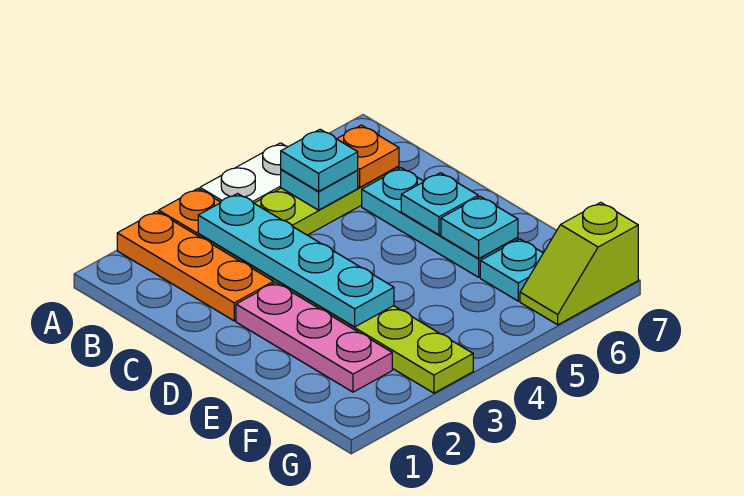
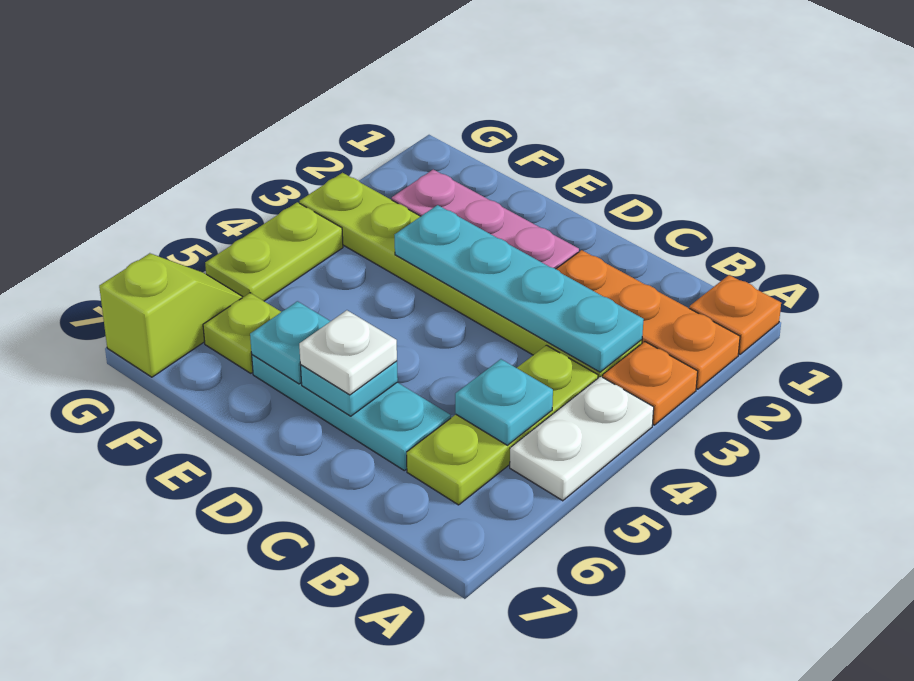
cyan plate B5 level 3 -> none
orange plate B6 level 2 -> orange plate A1 level 1
none -> white plate D6 level 3
cyan plate F6 level 1 -> lime plate F6 level 1
none -> lime plate G4:G5 level 1

